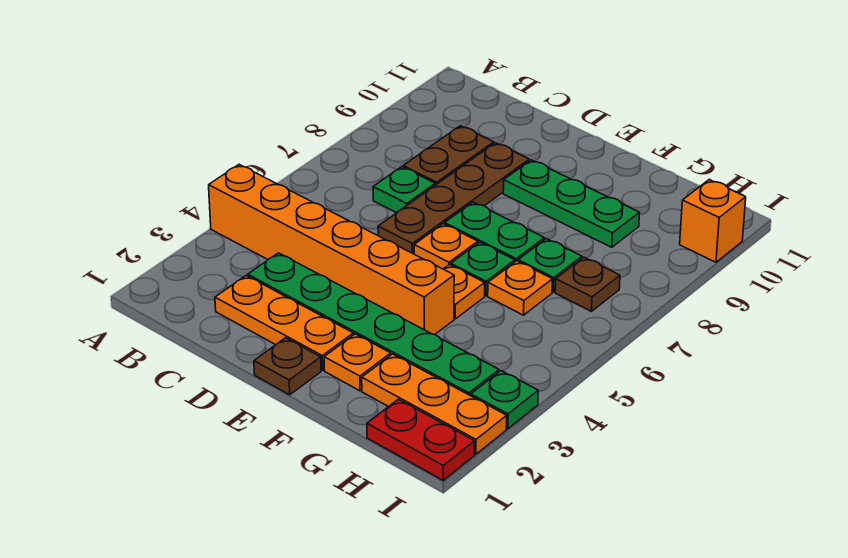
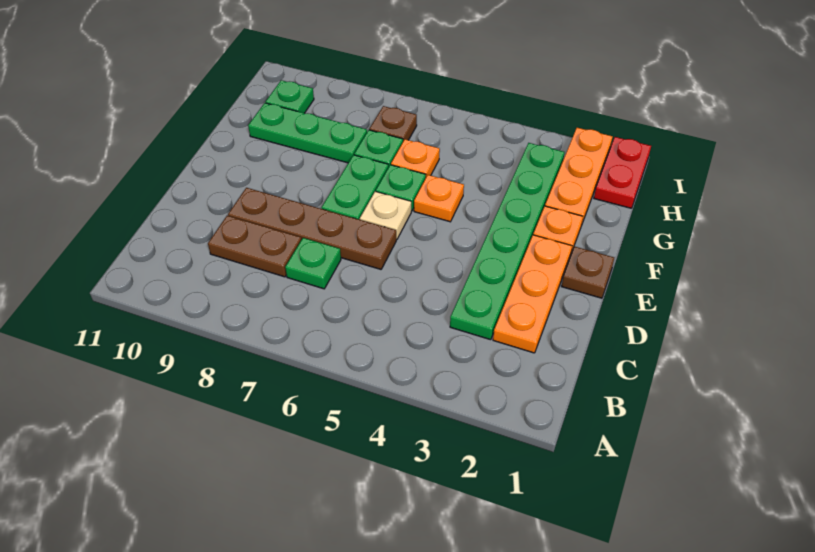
orange brick A4:F4 level 1 -> none
orange plate E6 level 1 -> tan plate E6 level 1
green plate E9:G9 level 1 -> green plate G8:G10 level 1
green plate I3 level 1 -> green plate H10 level 1
orange brick I10 level 1 -> none

